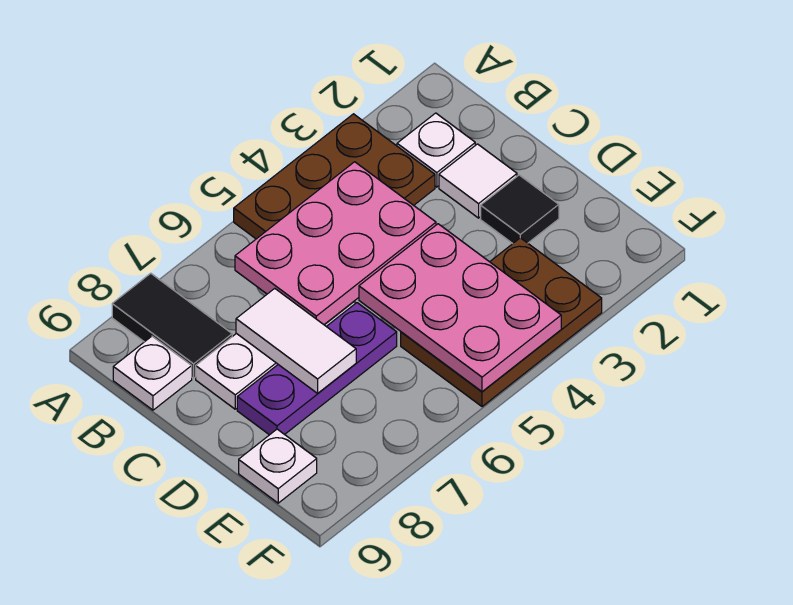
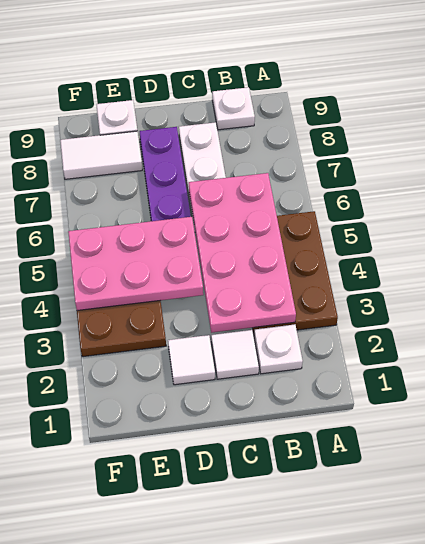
black tile A8:B8 level 1 -> none
pink plate B4:C6 level 2 -> pink plate B3:C6 level 2
white tile C7:D7 level 2 -> white tile E8:F8 level 1
black tile D2 level 1 -> white tile D2 level 1

